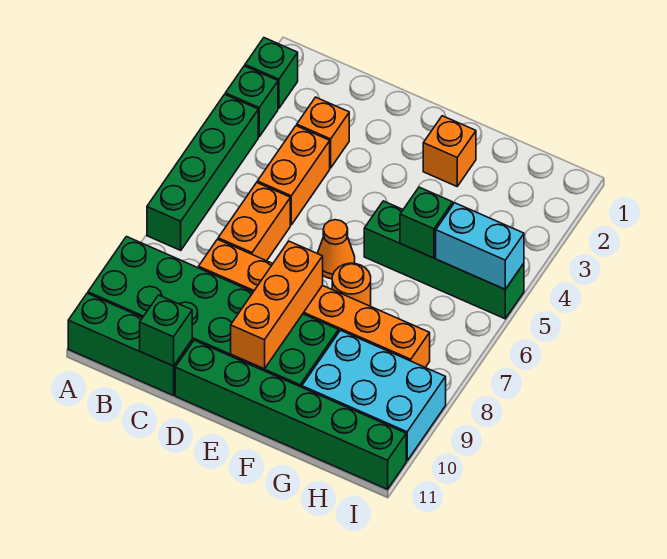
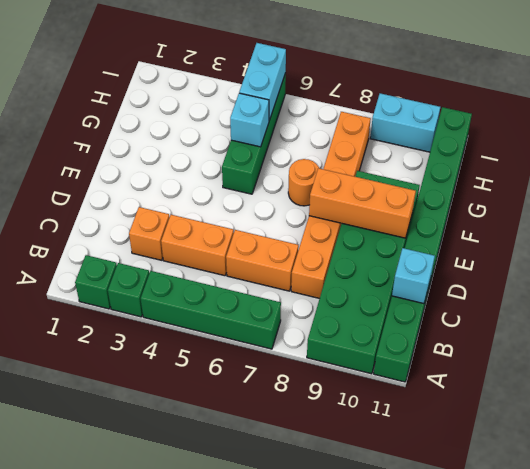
green brick C11 level 2 -> cyan brick C11 level 2
orange cone E6 level 1 -> none
orange brick F2 level 1 -> none
green brick G5 level 2 -> cyan brick G5 level 2
cyan brick G9:I10 level 1 -> cyan brick I9:I10 level 1

